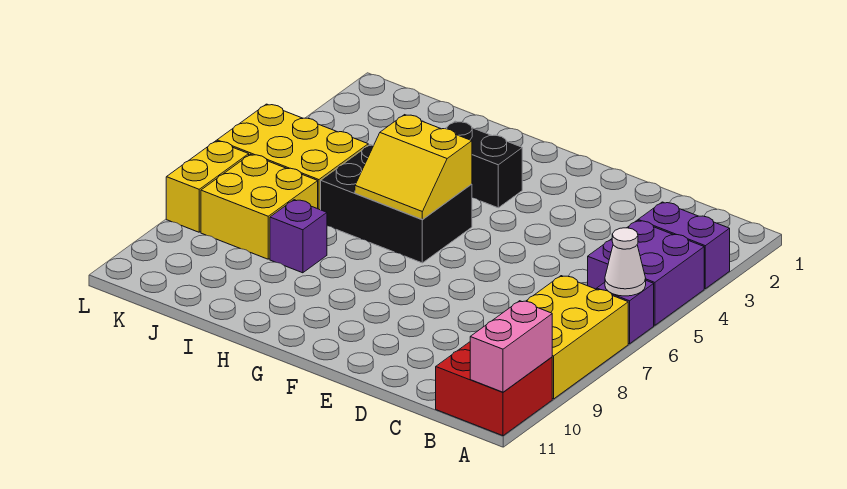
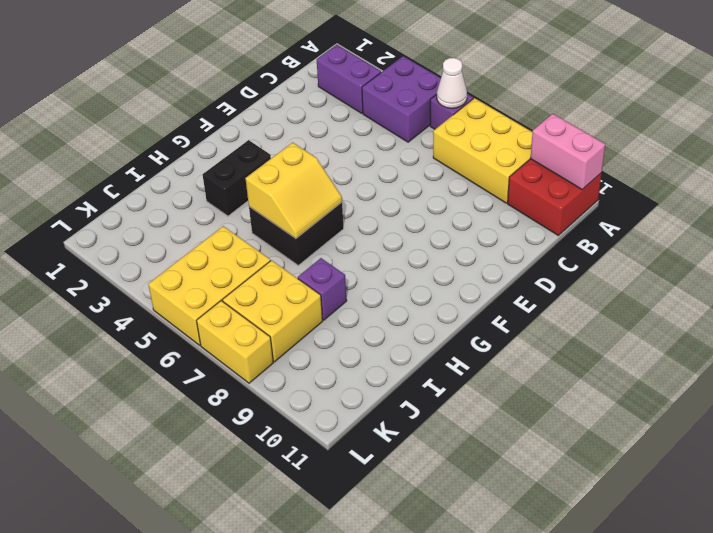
purple brick A3:B3 level 1 -> purple brick B2:B3 level 1
black brick G5:I6 level 1 -> black brick G5:H6 level 1

